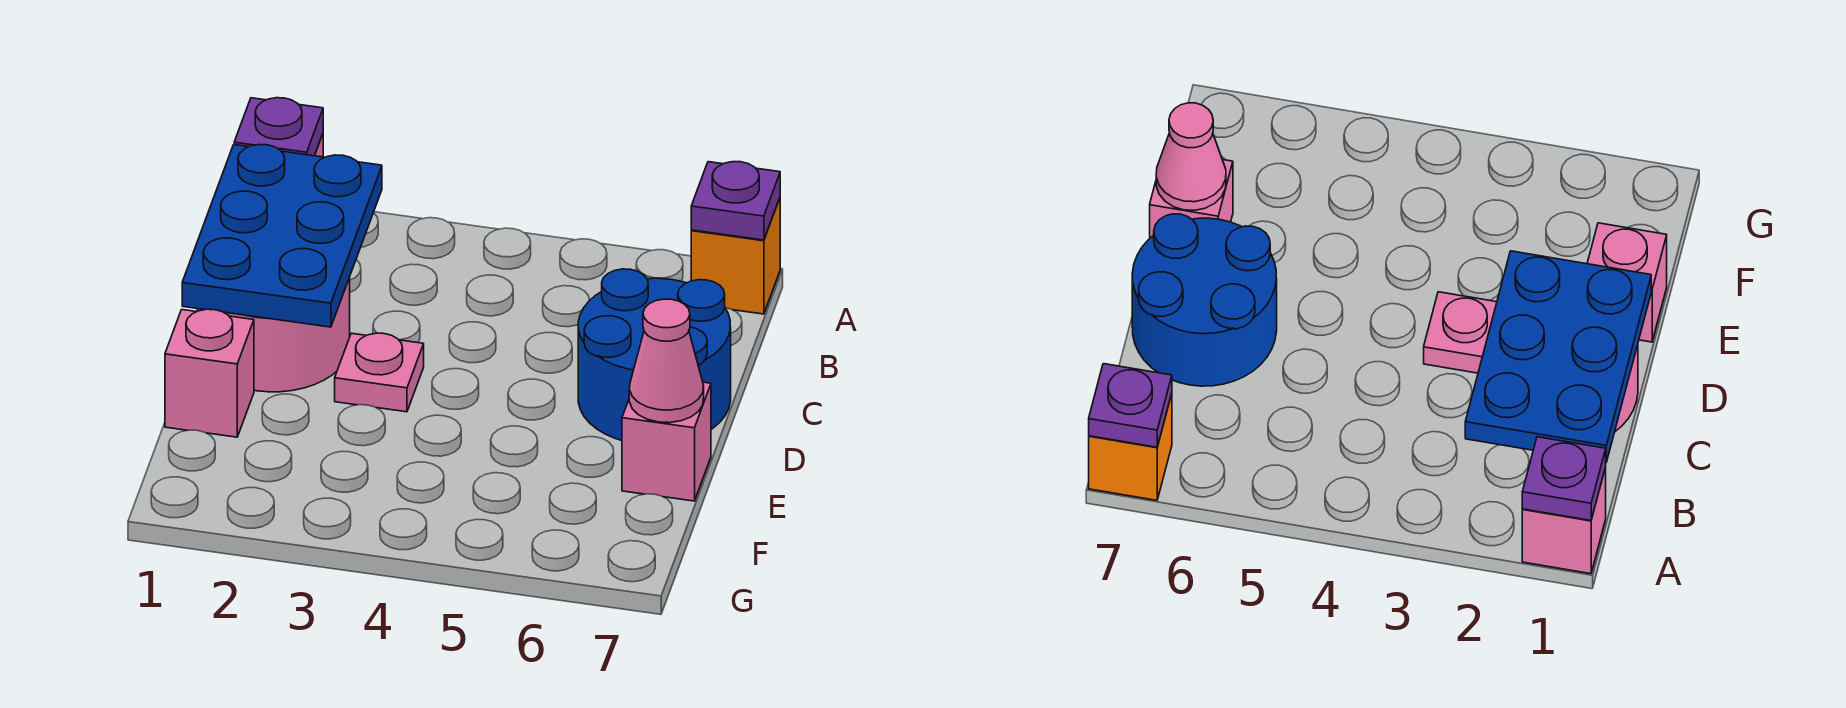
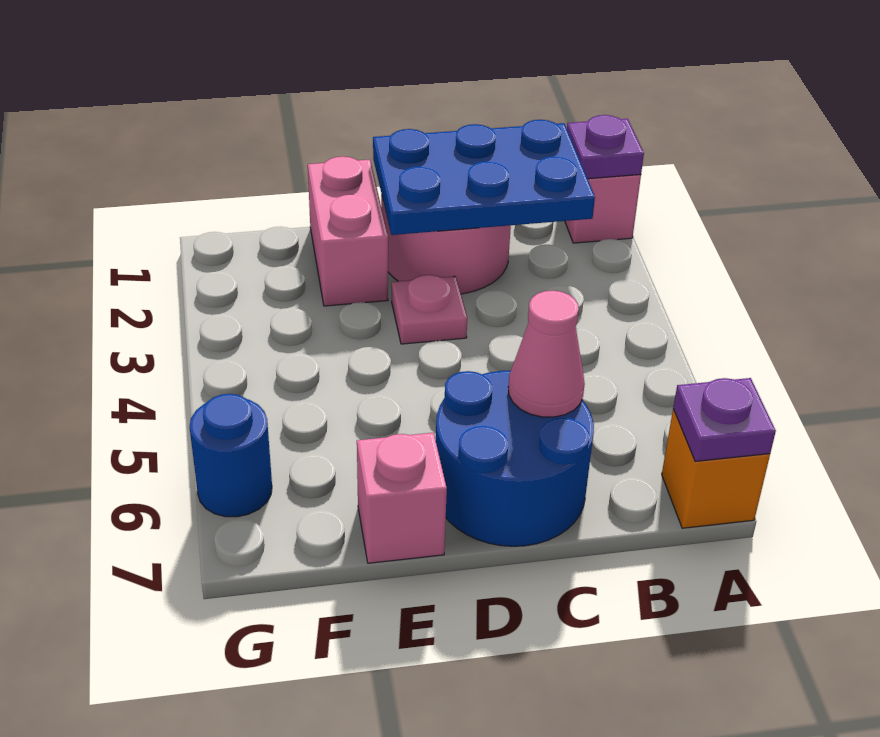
pink brick E1 level 1 -> pink brick E1:E2 level 1
pink cone E7 level 2 -> pink cone C6 level 2
none -> blue round brick G6 level 1

